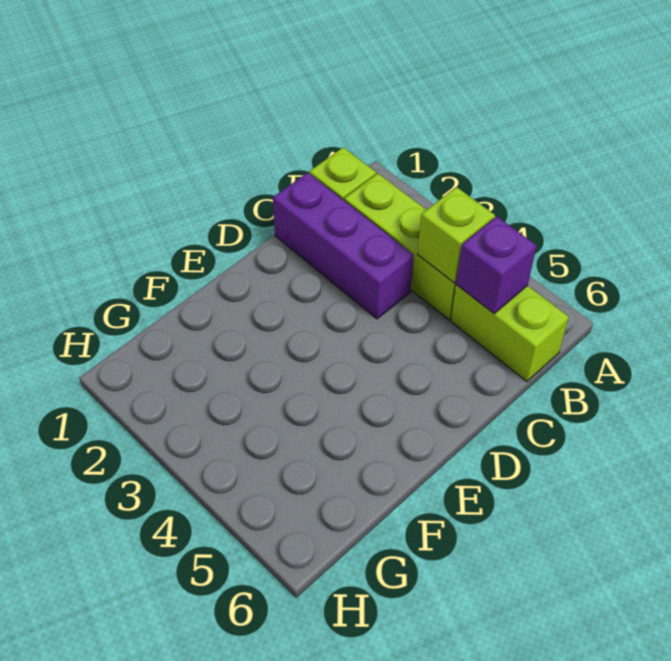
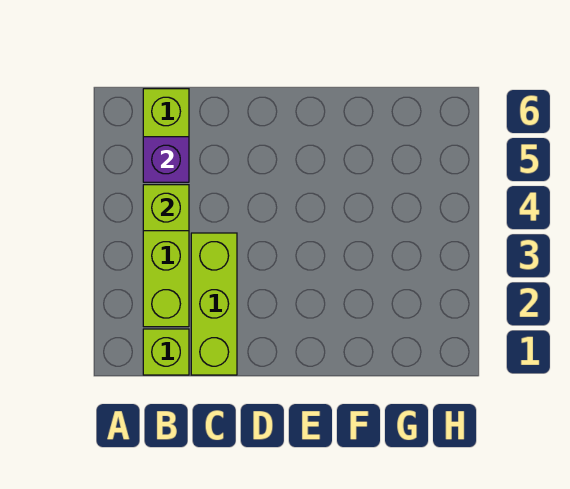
purple brick C1:C3 level 1 -> lime brick C1:C3 level 1

